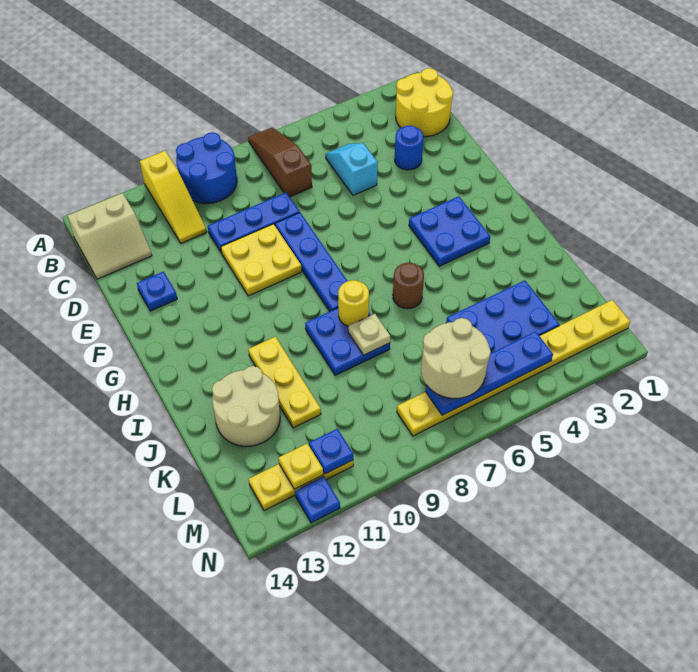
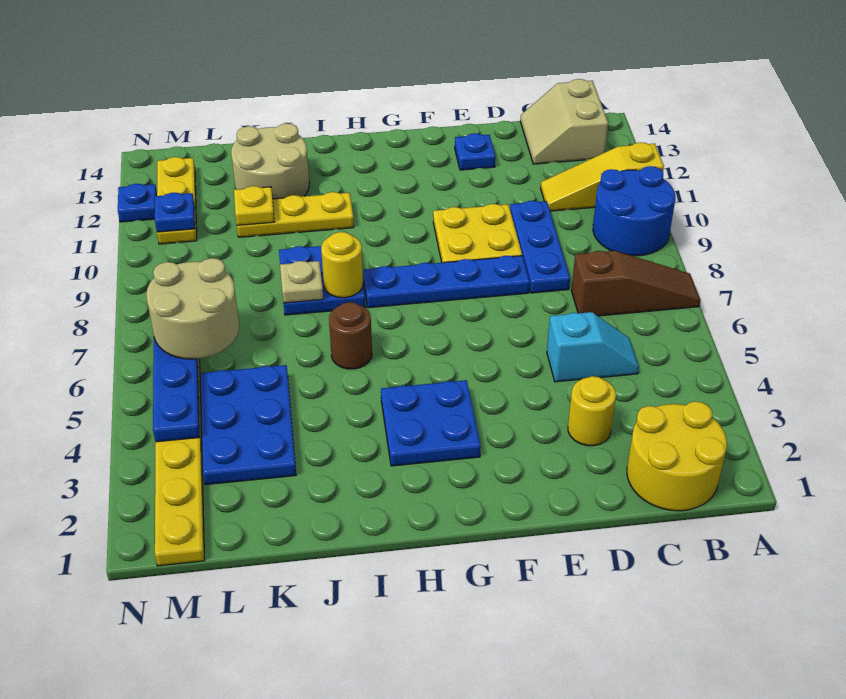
blue round brick D3 level 1 -> yellow round brick D3 level 1
yellow plate M12 level 2 -> yellow plate K11 level 2

